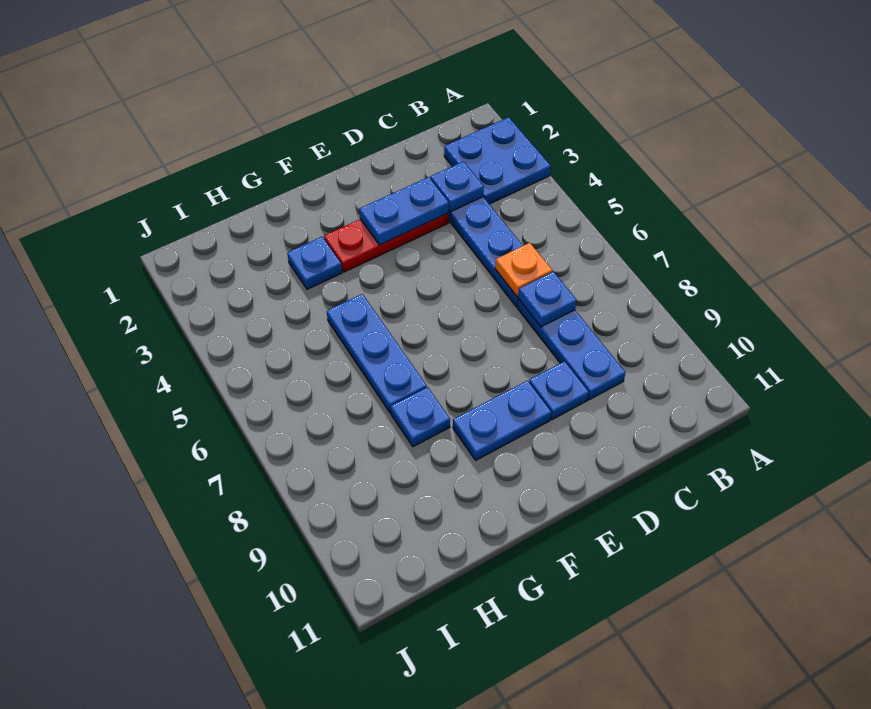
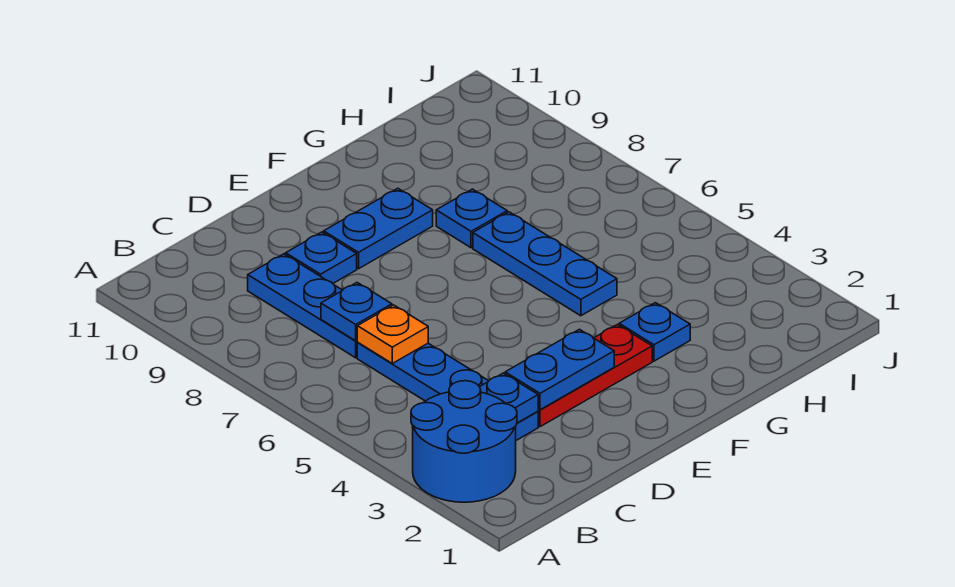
blue plate A2:B3 level 1 -> blue round brick A2:B3 level 1

